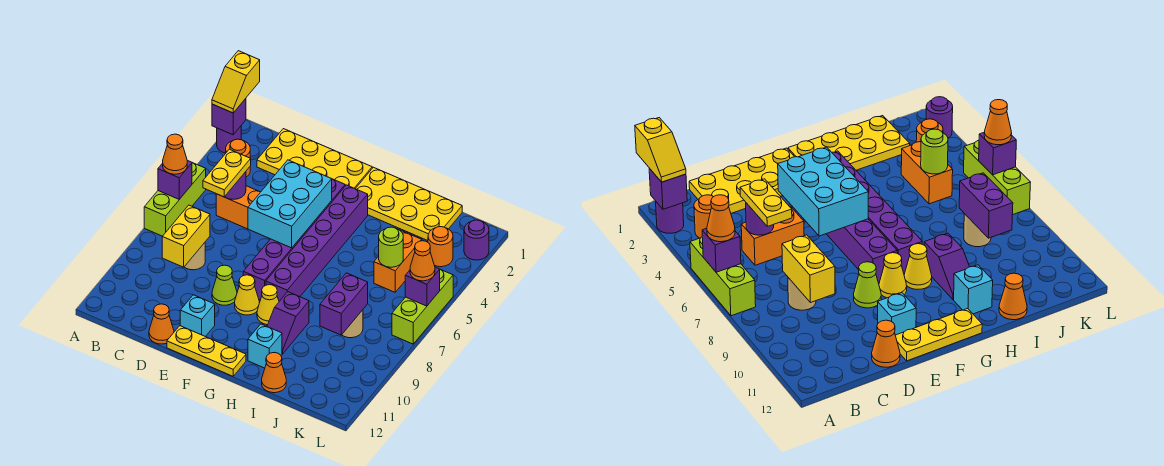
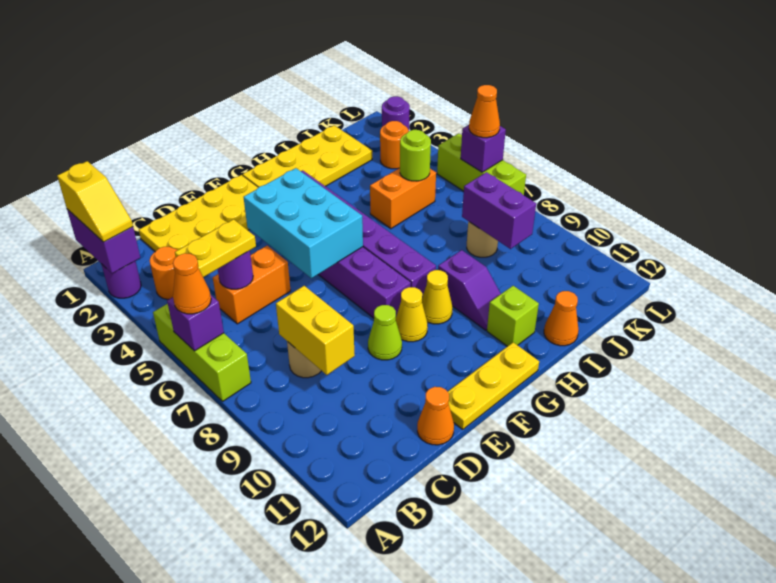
purple brick A2 level 2 -> purple brick A1:A2 level 2
yellow plate C5:C6 level 3 -> yellow plate B5:C5 level 3
cyan brick E11 level 1 -> none
cyan brick H11 level 1 -> lime brick H11 level 1
orange brick J4:J5 level 1 -> orange brick I5:J5 level 1

